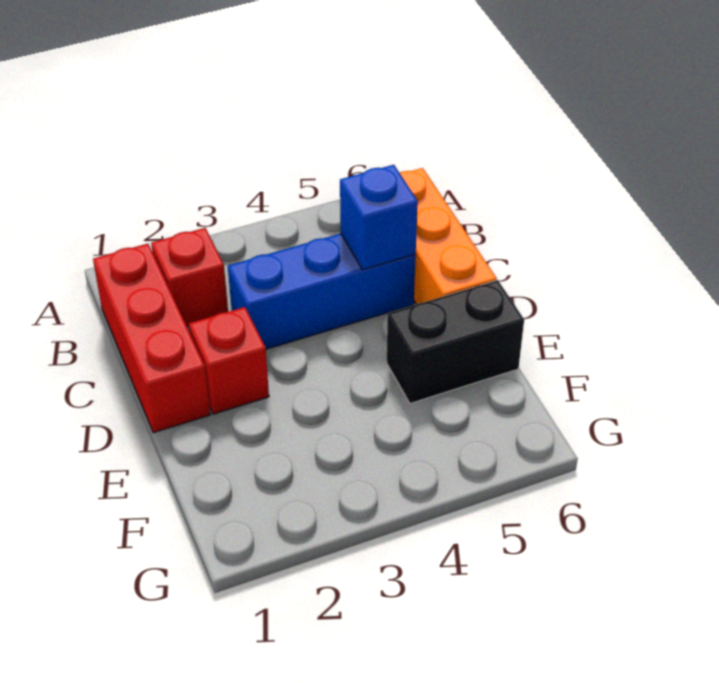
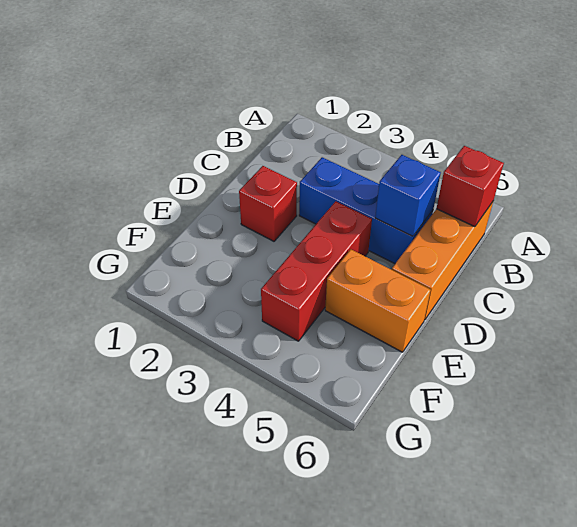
red brick B1:D1 level 1 -> red brick D4:F4 level 1
red brick B2 level 1 -> red brick B6 level 2
black brick E5:E6 level 1 -> orange brick E5:E6 level 1

